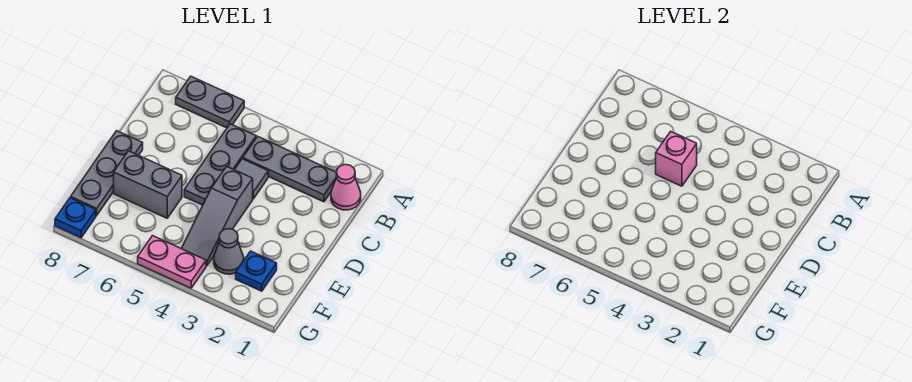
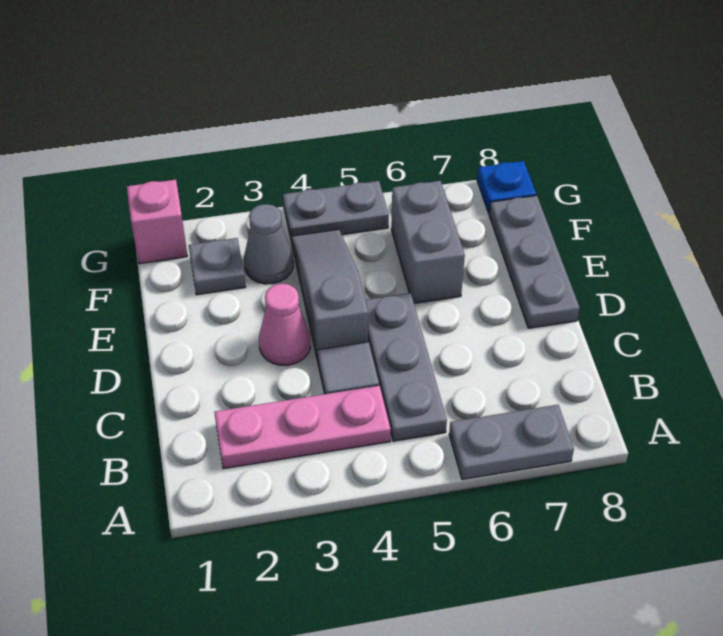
pink cone B1 level 1 -> pink cone D3 level 1
grey plate B2:B4 level 1 -> pink plate B2:B4 level 1
pink brick C5 level 2 -> pink brick G1 level 1
grey brick E6:E7 level 1 -> grey brick E6:F6 level 1
blue plate F2 level 1 -> grey plate F2 level 1
pink plate G4:G5 level 1 -> grey plate G4:G5 level 1

